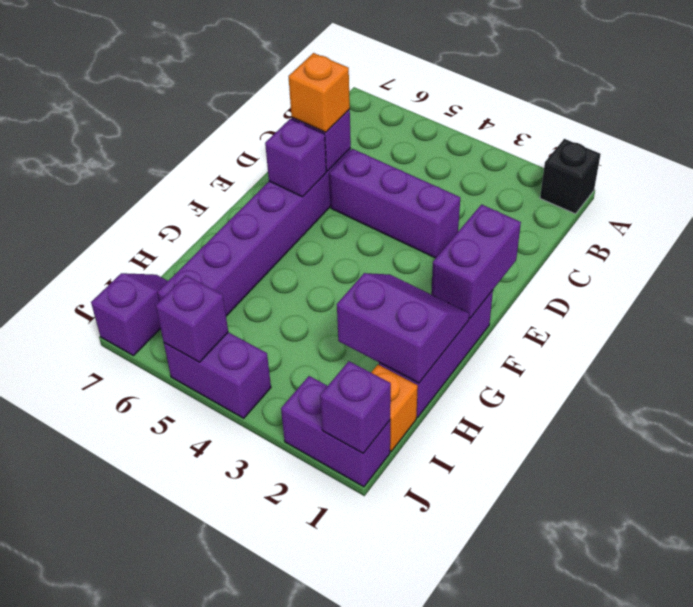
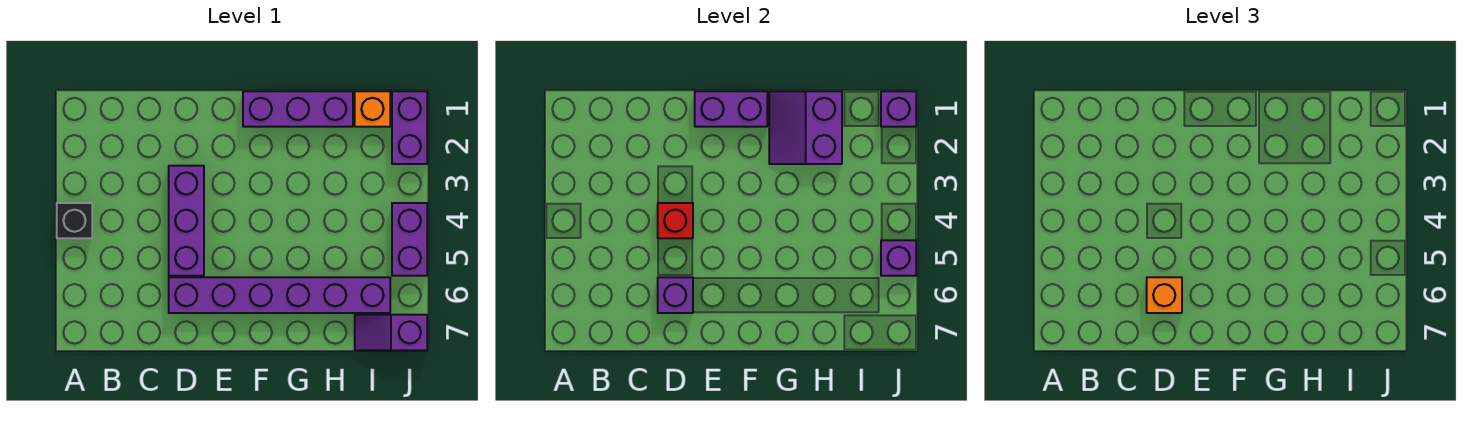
black brick A1 level 1 -> black brick A4 level 1
none -> red brick D4 level 2
purple brick E6 level 2 -> none

